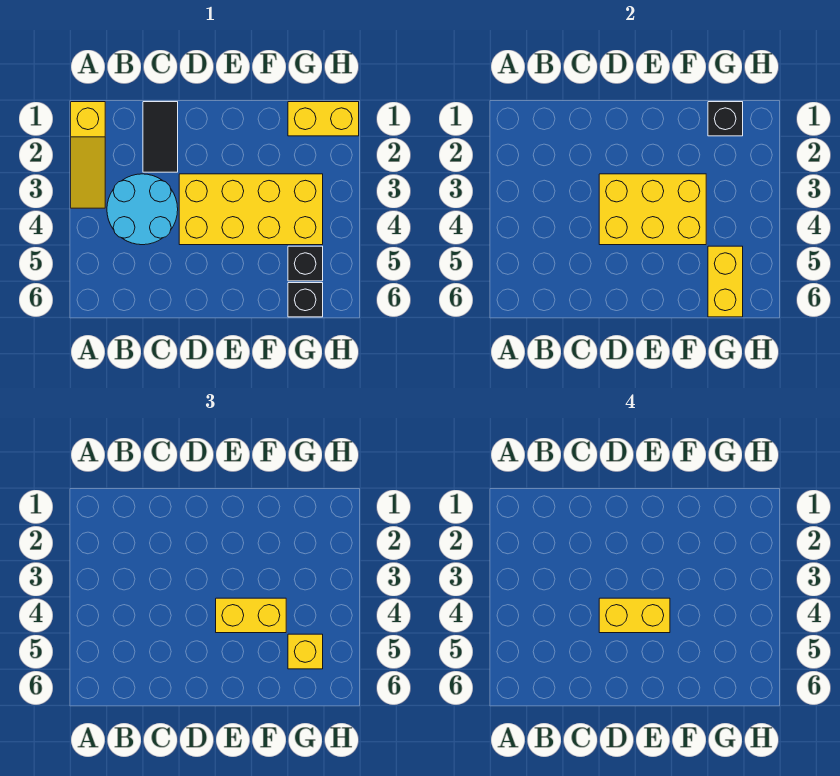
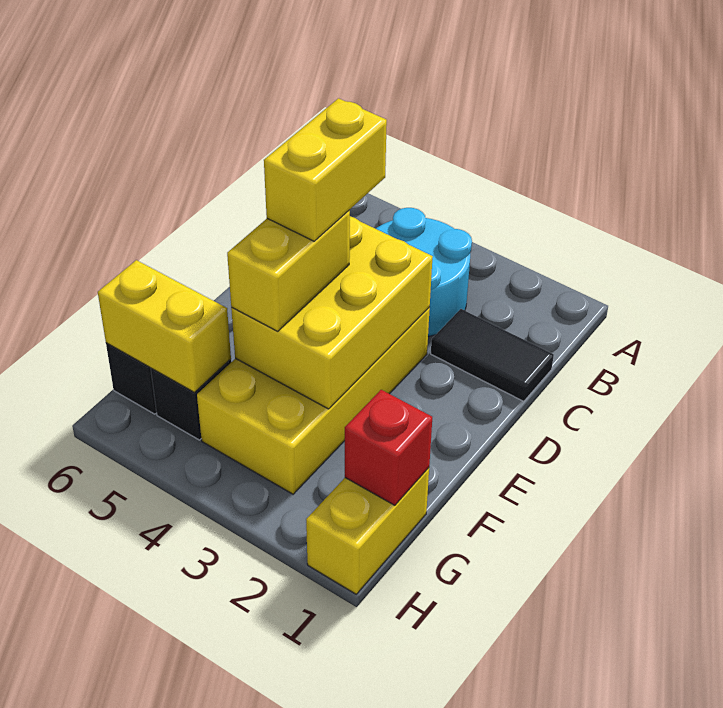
yellow slope A1:A3 level 1 top 1 -> none
black brick G1 level 2 -> red brick G1 level 2
yellow brick G5 level 3 -> none

